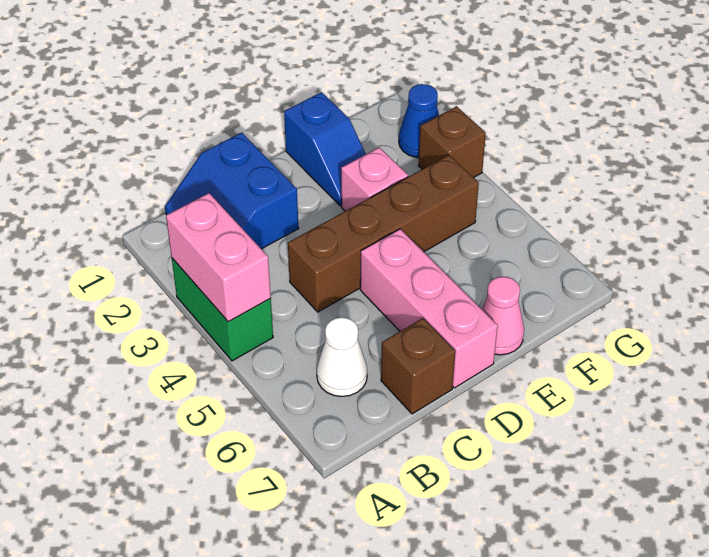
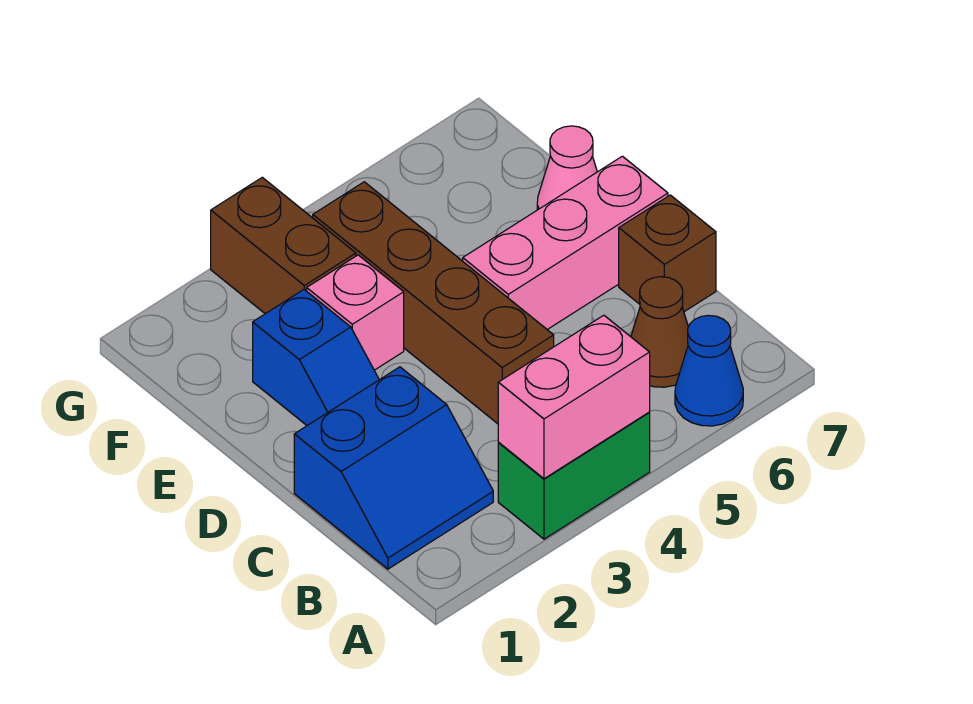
white cone B6 level 1 -> brown cone B6 level 1
blue slope E1:E2 level 1 top 1 -> blue slope D2:E2 level 1 top E
blue cone G2 level 1 -> blue cone A6 level 1
brown brick G3 level 1 -> brown brick F3:G3 level 1

